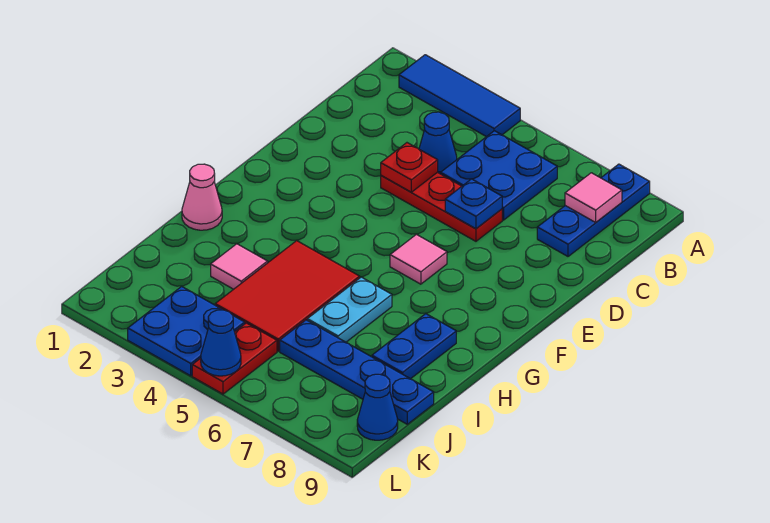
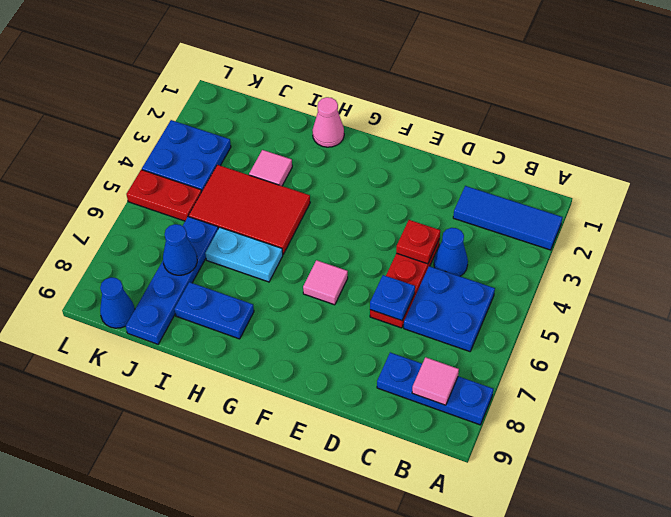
blue tile A2:A4 level 1 -> blue tile A2:C2 level 1
blue cone L5 level 2 -> blue cone J7 level 2

